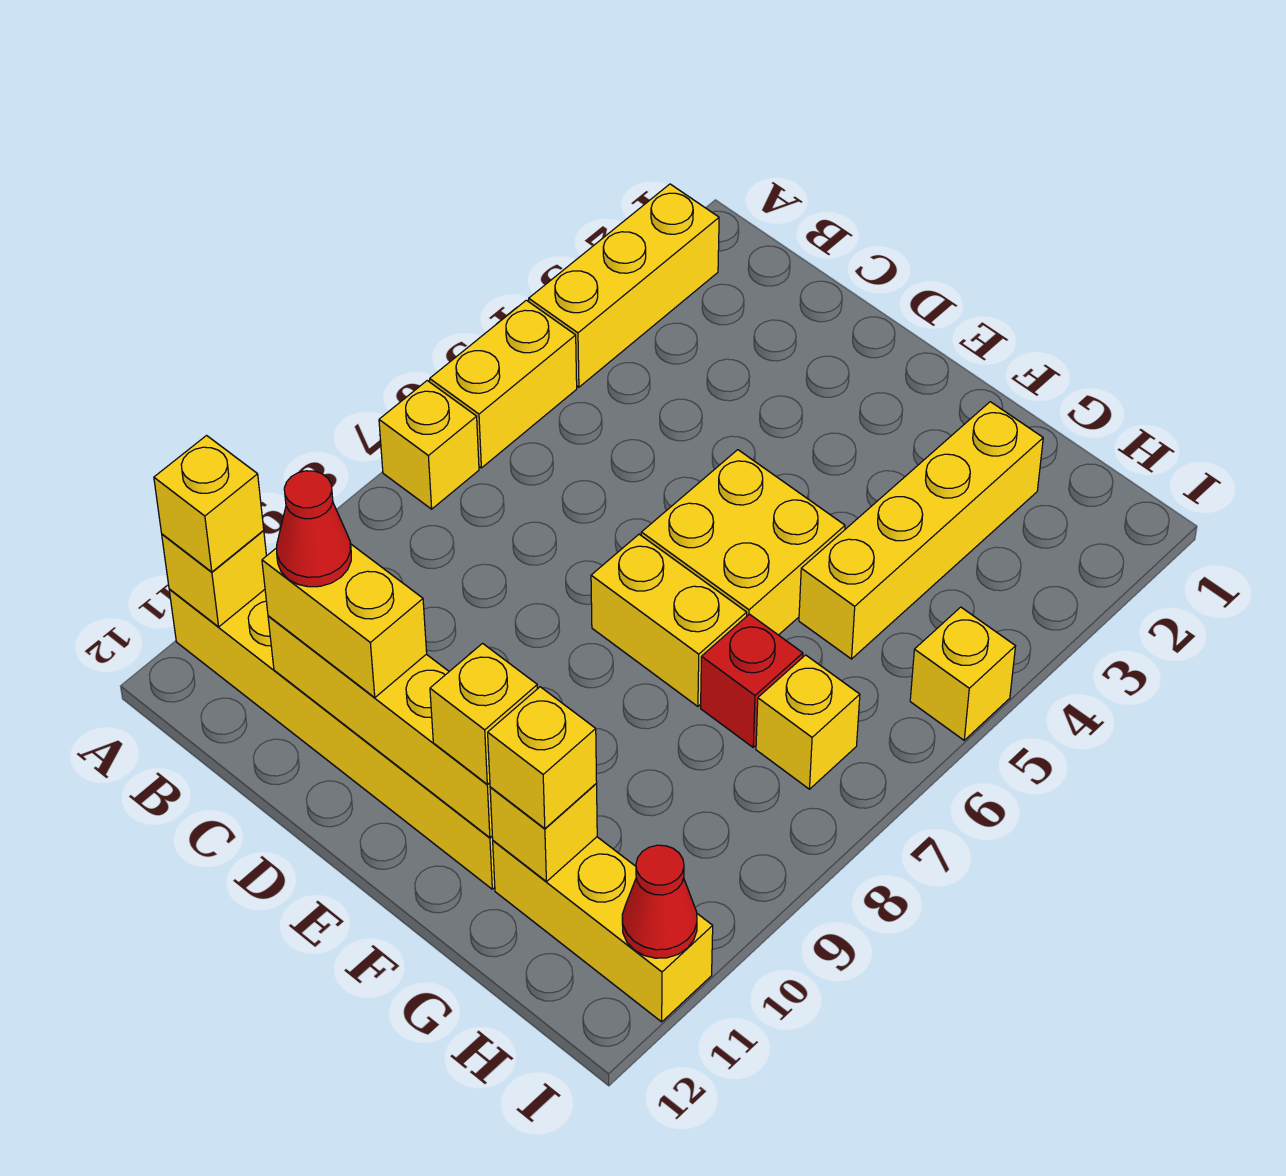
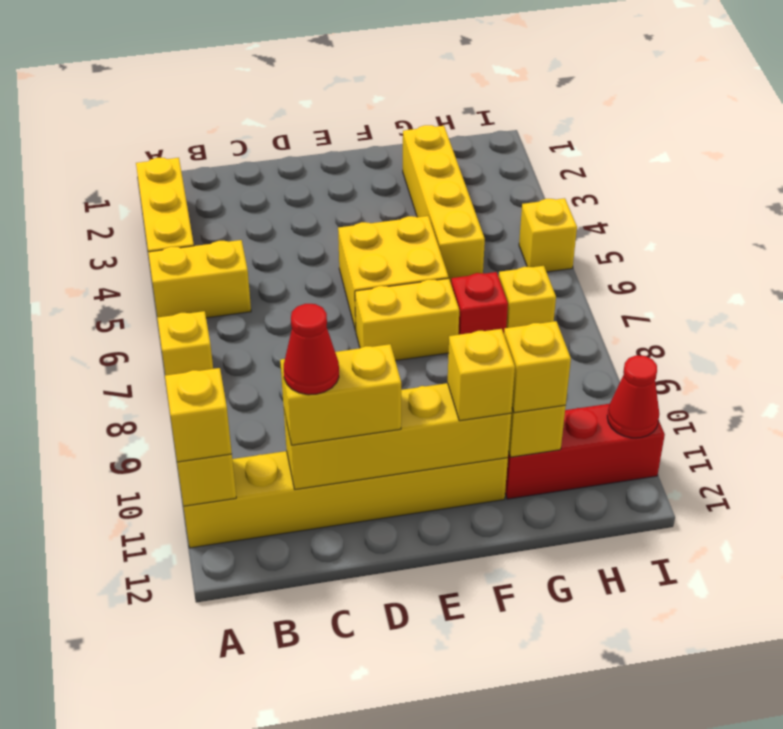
yellow brick A5:A6 level 1 -> yellow brick A5:B5 level 1
yellow brick G11:I11 level 1 -> red brick G11:I11 level 1

